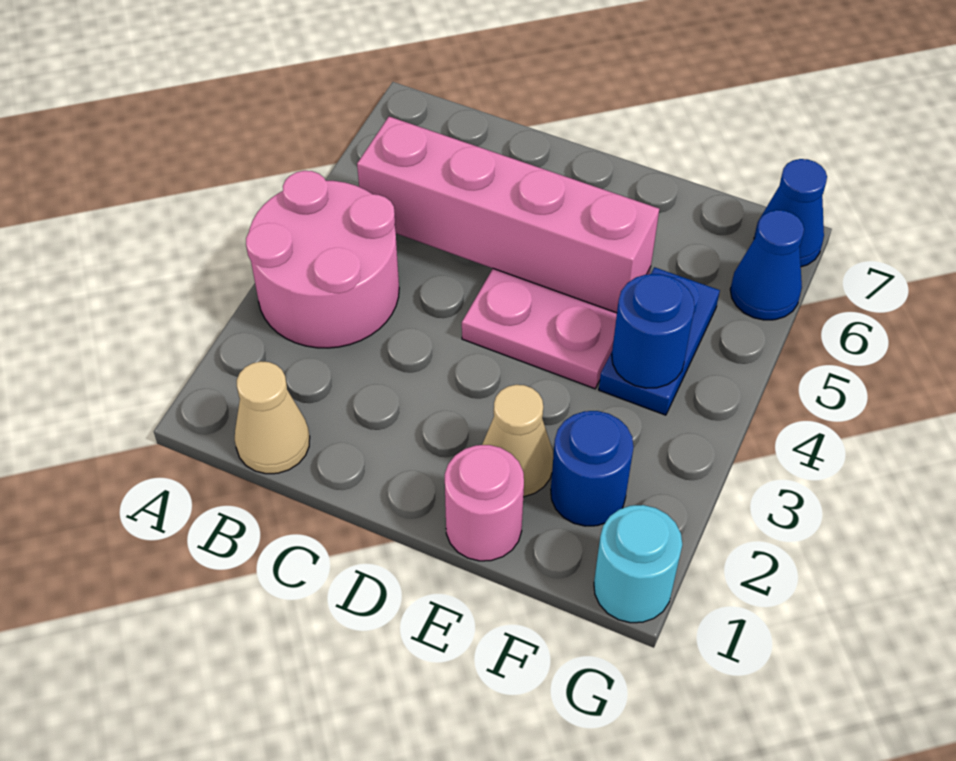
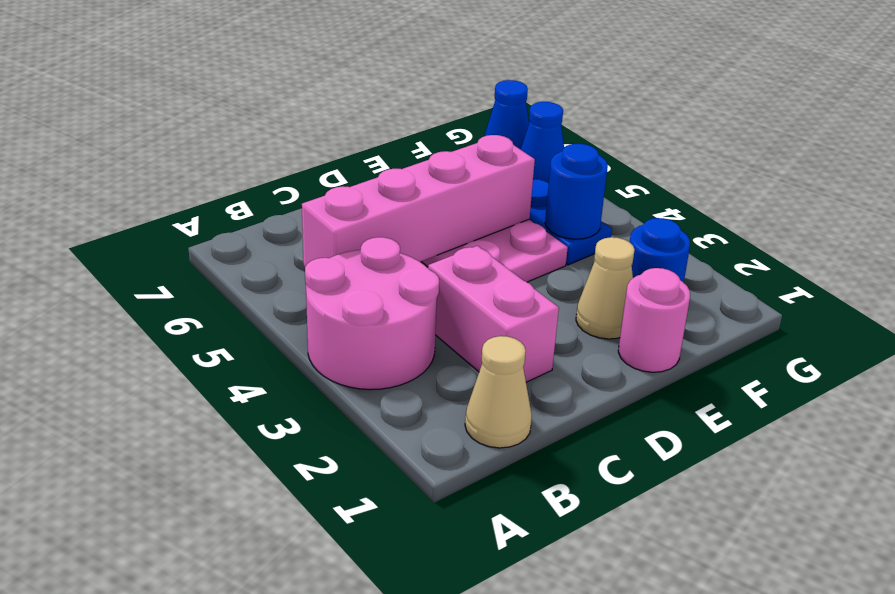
none -> pink brick C2:C3 level 1
cyan round brick G1 level 1 -> none

